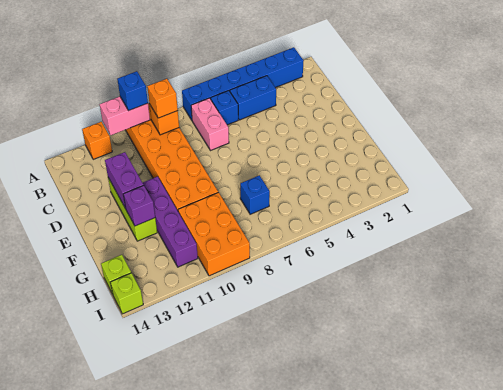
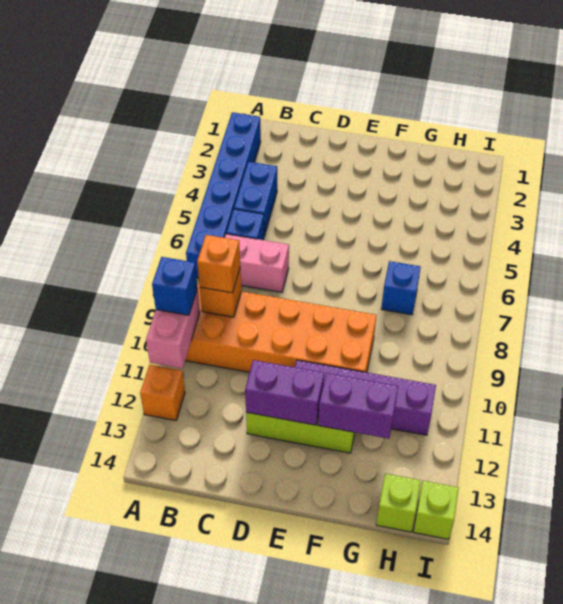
purple brick F12 level 2 -> purple brick F12:G12 level 2
orange brick G9:I10 level 1 -> none

